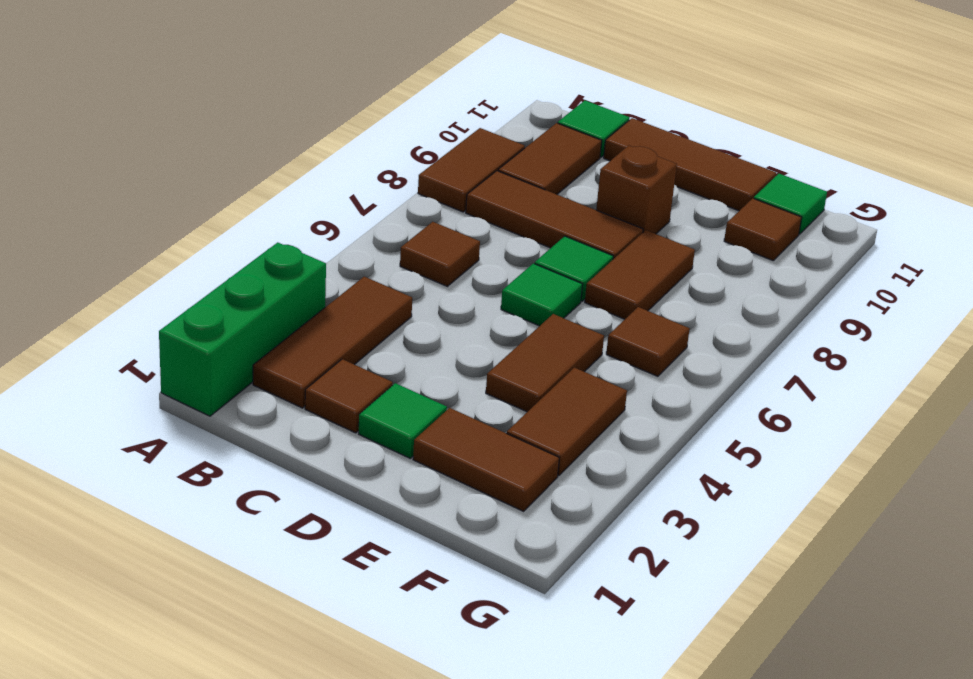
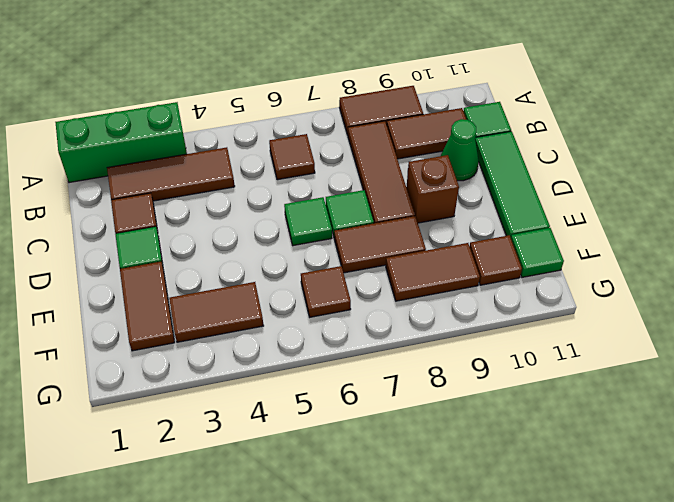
none -> green cone C10 level 1
brown tile C11:E11 level 1 -> green tile C11:E11 level 1
brown tile E4:E5 level 1 -> brown tile F8:F9 level 1

